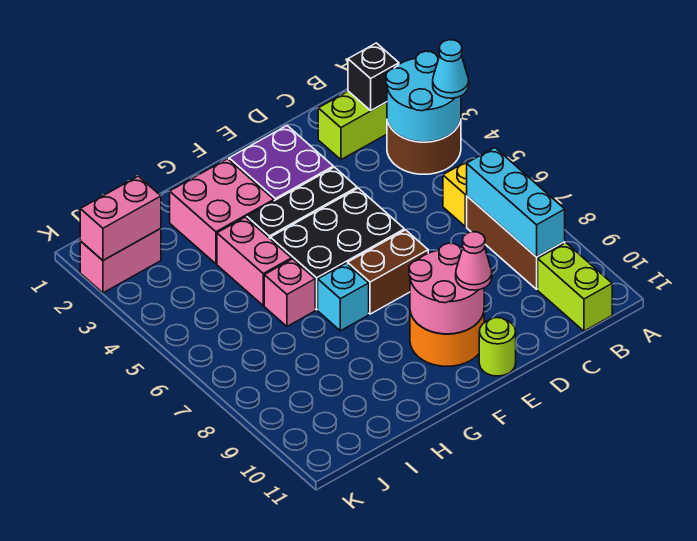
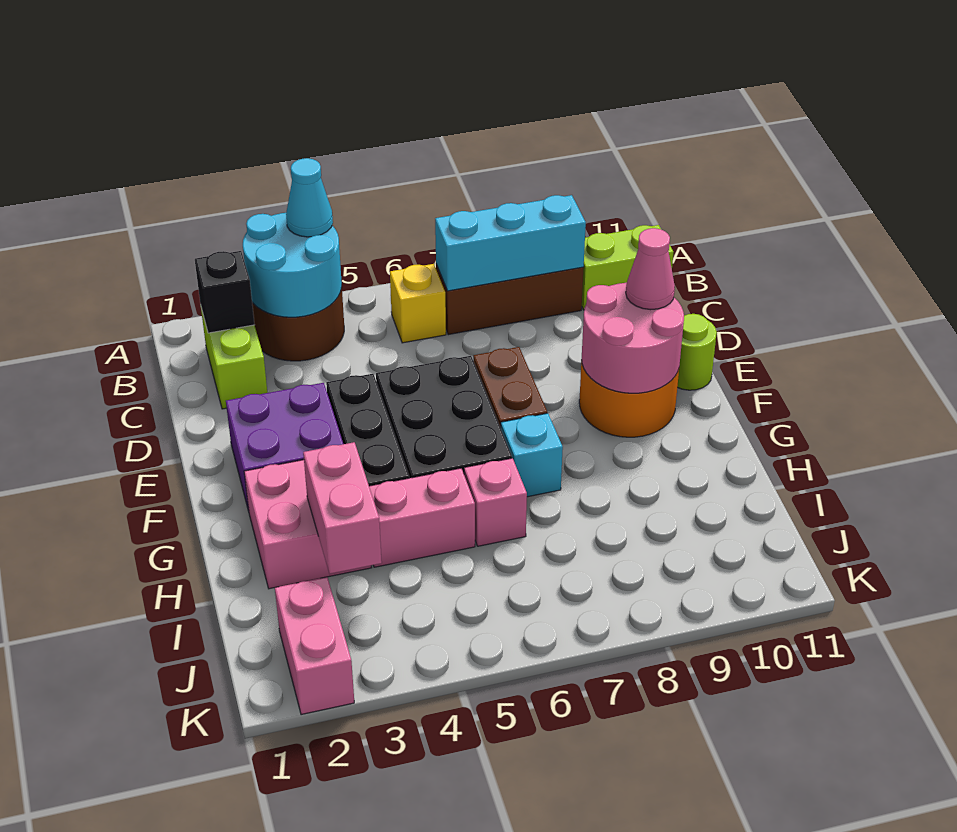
pink brick J2:K2 level 2 -> pink brick H3:I3 level 2

